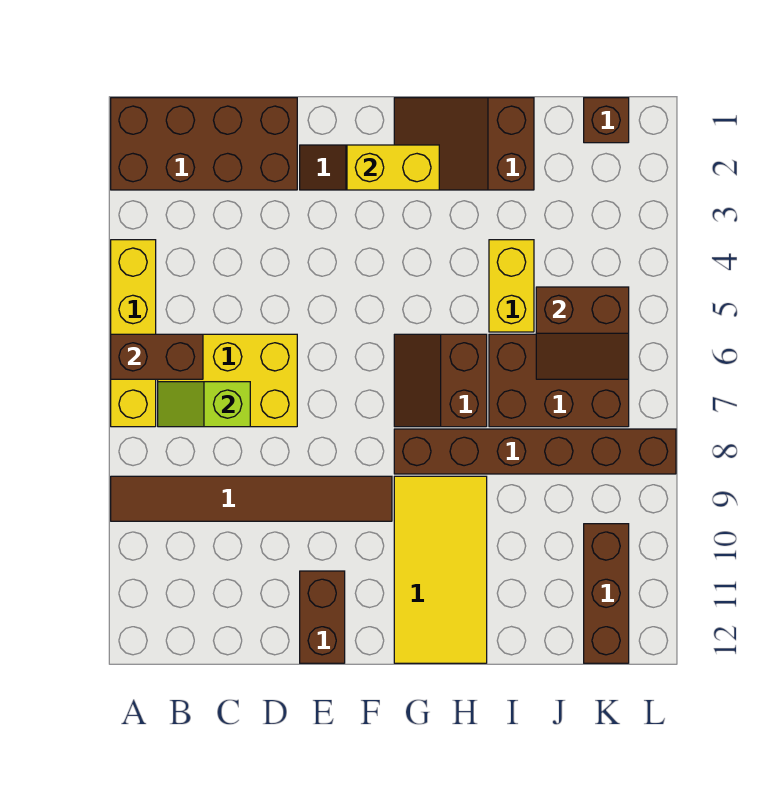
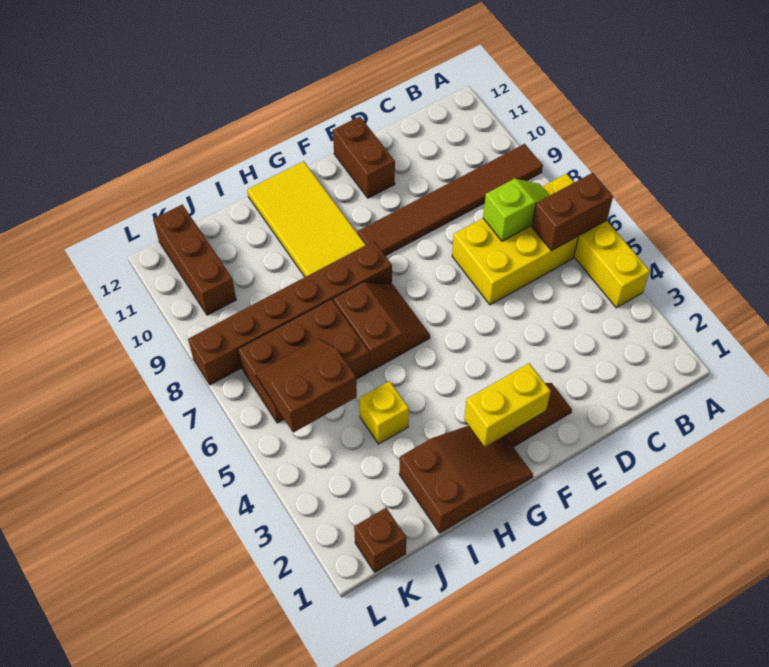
brown brick A1:D2 level 1 -> none
yellow brick I4:I5 level 1 -> yellow brick I4 level 1

